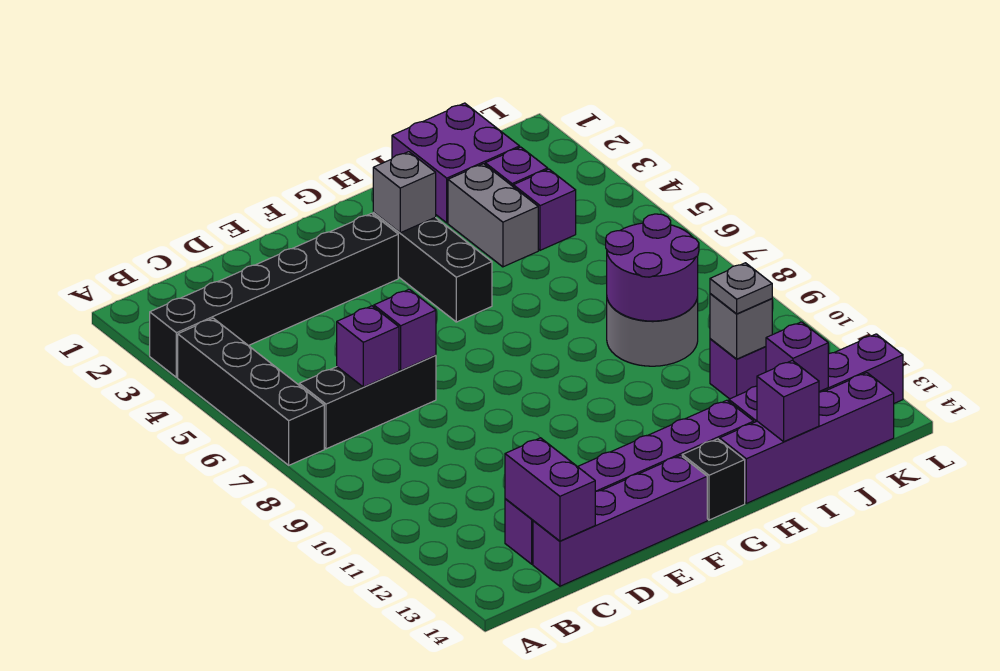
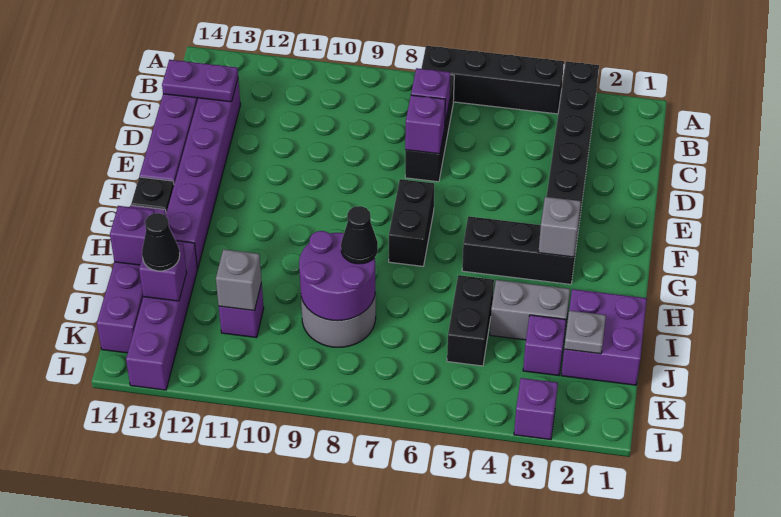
purple brick C13:C14 level 2 -> purple plate C13:C14 level 2
none -> black brick F7:G7 level 1
none -> black brick I5:J5 level 1
none -> black cone I8 level 3
purple brick J4 level 1 -> purple brick L3 level 1
grey plate J11 level 3 -> grey plate J2 level 2
none -> black cone J13 level 3

